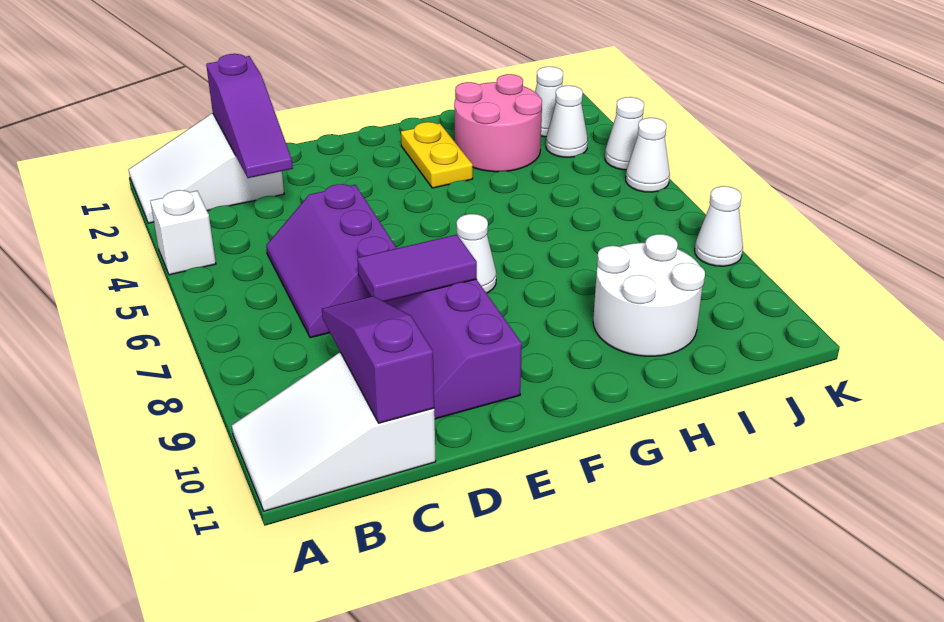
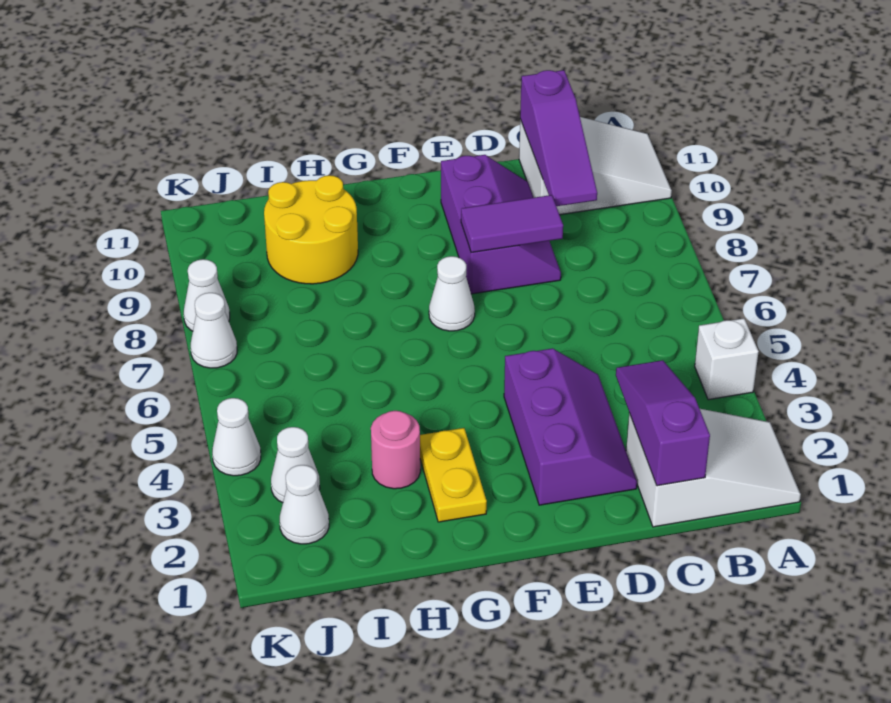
purple slope C5:D7 level 1 top D -> purple slope D2:E4 level 1 top E
pink round brick H2:I3 level 1 -> pink round brick H3 level 1
white round brick H9:I10 level 1 -> yellow round brick H9:I10 level 1
white cone K5 level 1 -> white cone K7 level 1

